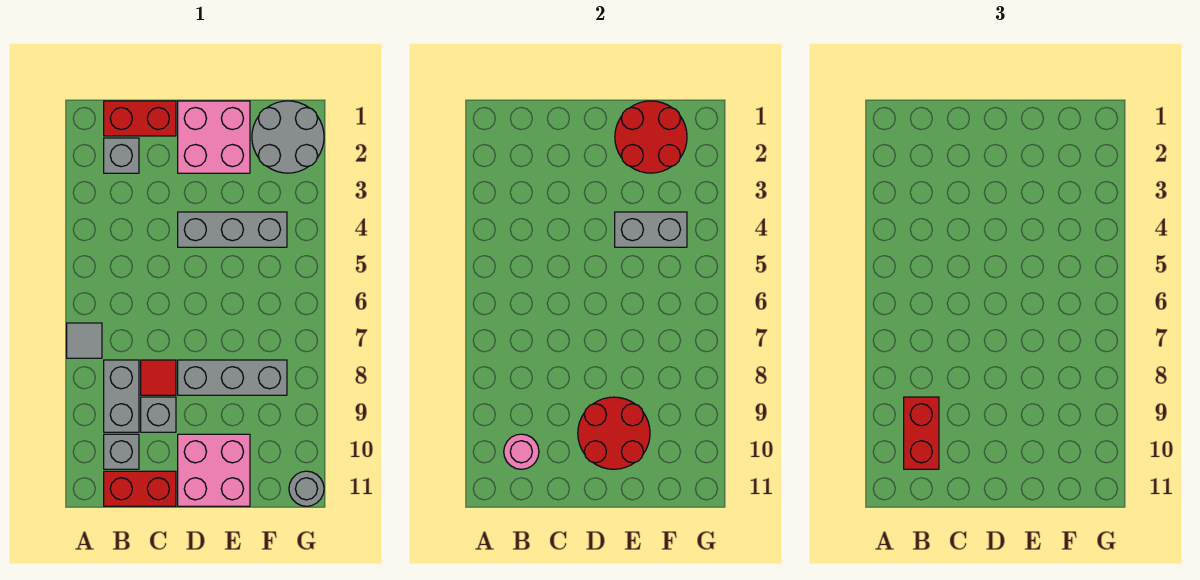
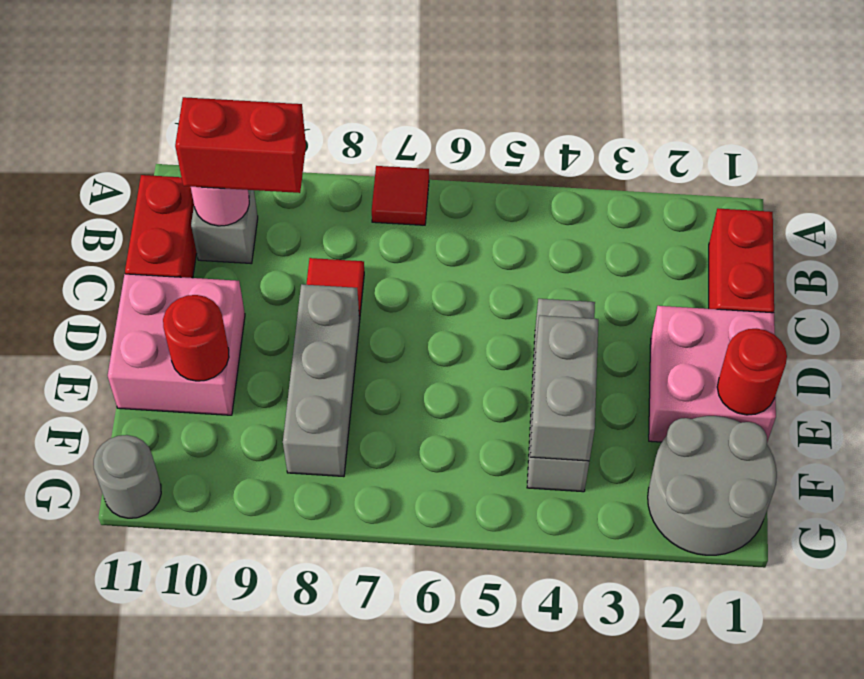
grey tile A7 level 1 -> red tile A7 level 1
grey brick B2 level 1 -> none
grey brick B8:B9 level 1 -> none
grey brick C9 level 1 -> none
red round brick D9:E10 level 2 -> red round brick E10 level 2
red round brick E1:F2 level 2 -> red round brick E1 level 2

